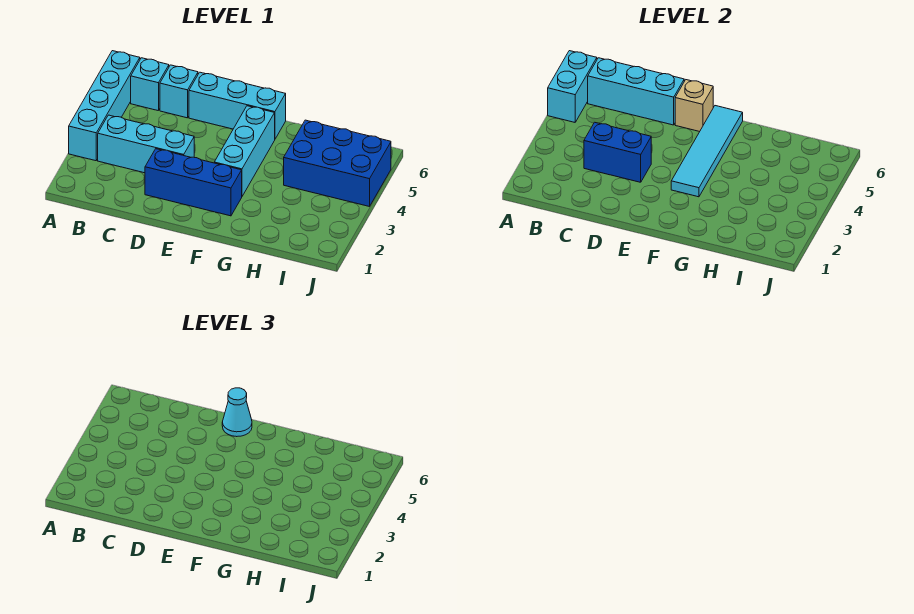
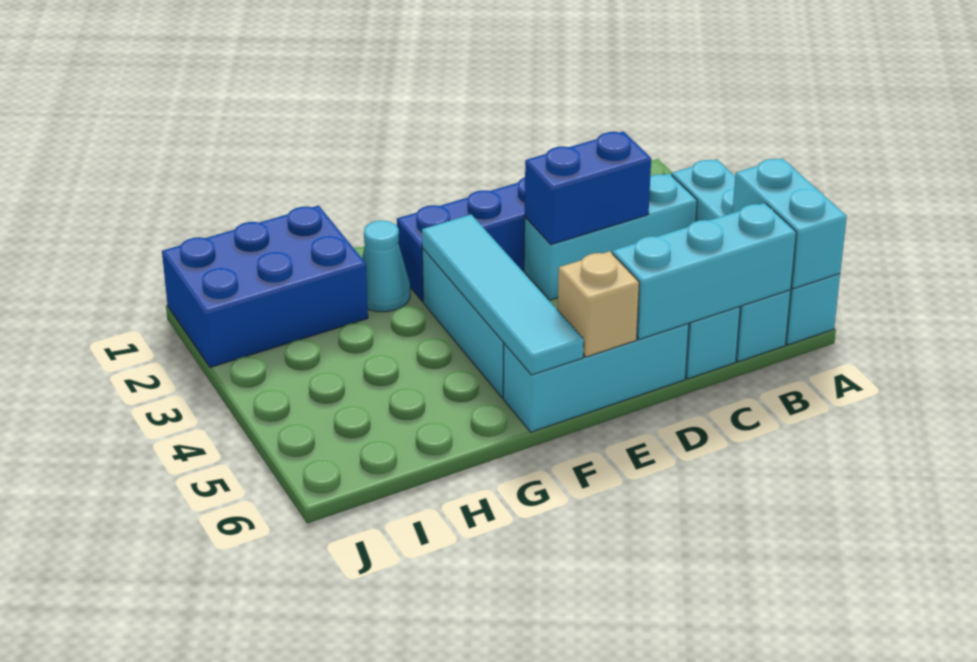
cyan cone E6 level 3 -> cyan cone G2 level 1
blue brick H4:J5 level 1 -> blue brick H1:J2 level 1

